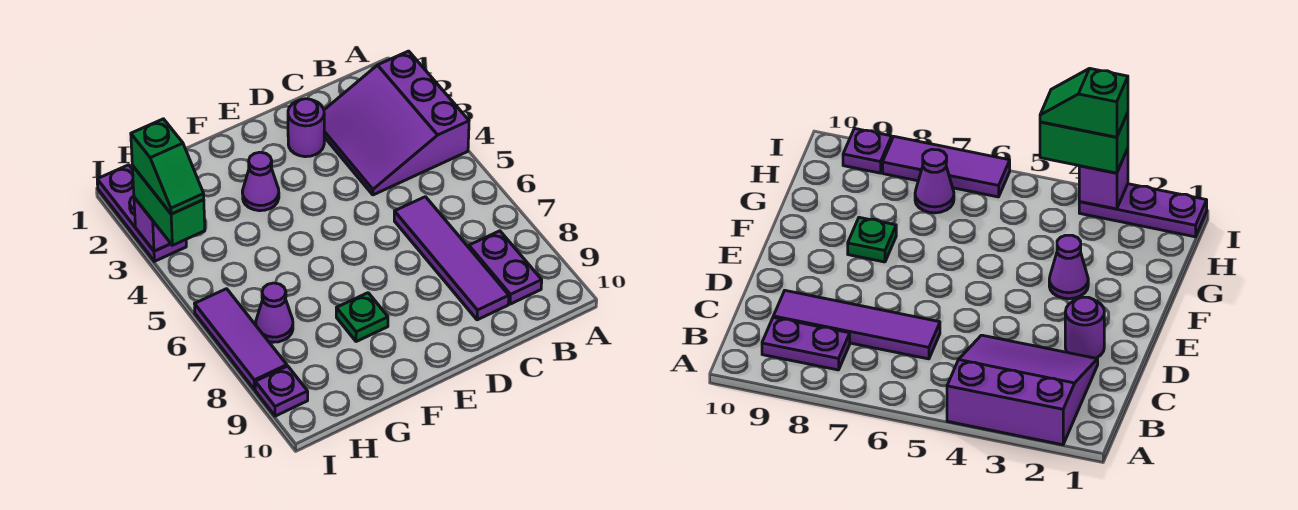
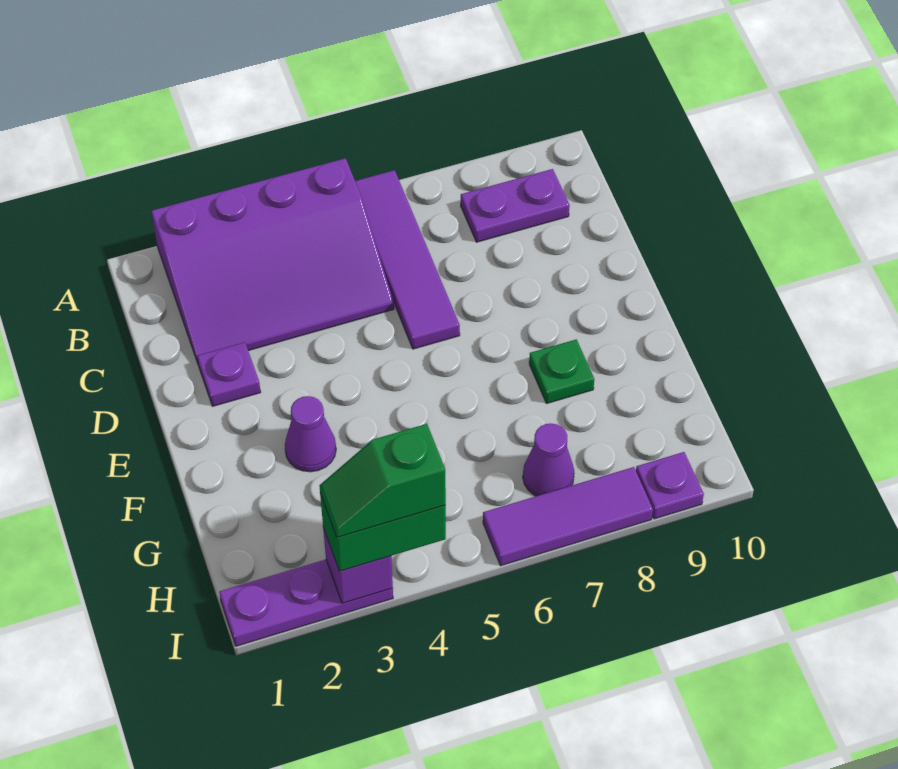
purple slope A2:C4 level 1 top A -> purple slope A2:C5 level 1 top A
purple tile C6:C9 level 1 -> purple tile A6:D6 level 1
purple round brick D2 level 1 -> purple plate D2 level 1
green slope I3:I4 level 4 top 3 -> green slope I3:I4 level 4 top 4

